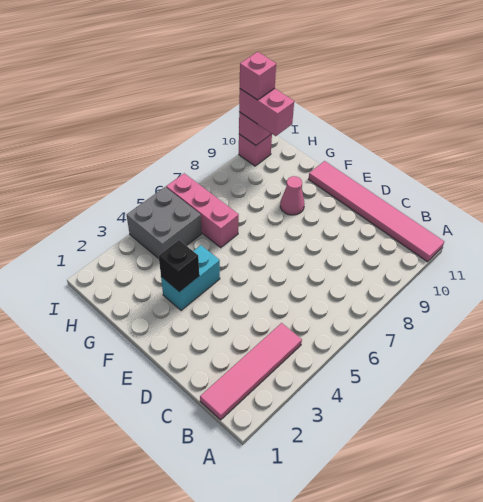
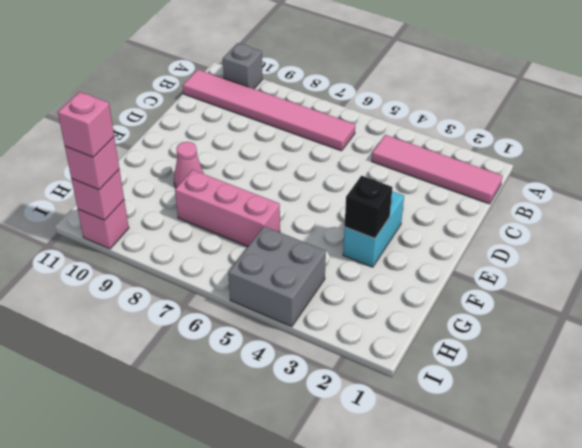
none -> grey brick A10 level 1
pink tile A11:F11 level 1 -> pink tile B6:B11 level 1
cyan brick F3:F4 level 1 -> cyan brick E3:F3 level 1
pink brick G6:I6 level 1 -> pink brick G6:G8 level 1
pink brick H10:I10 level 3 -> pink brick I10 level 3

